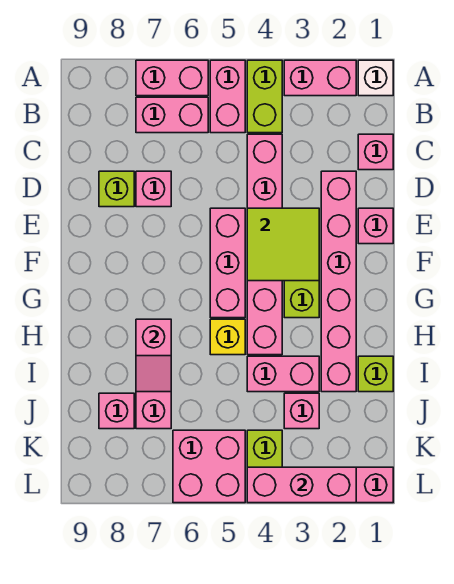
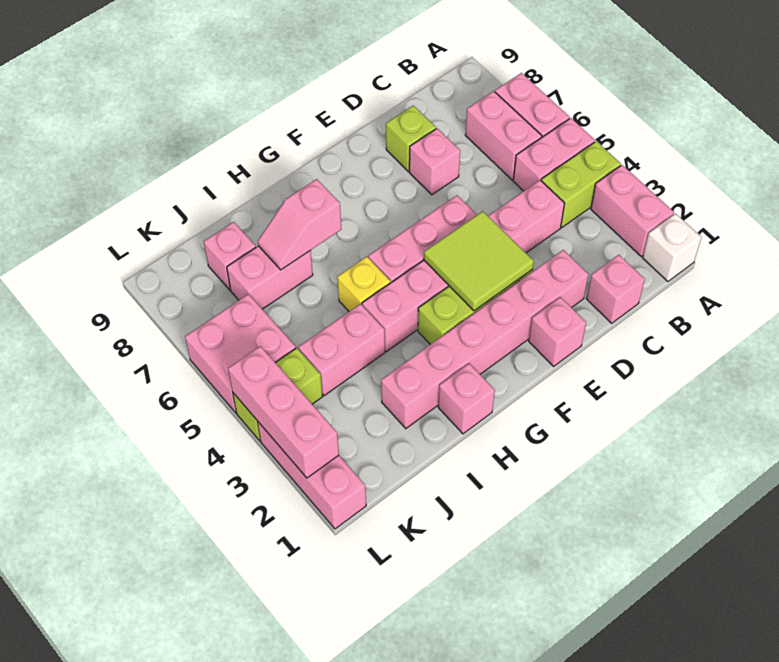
lime brick I1 level 1 -> none
pink brick I3:I4 level 1 -> pink brick I4:J4 level 1
pink brick J3 level 1 -> pink brick H1 level 1

